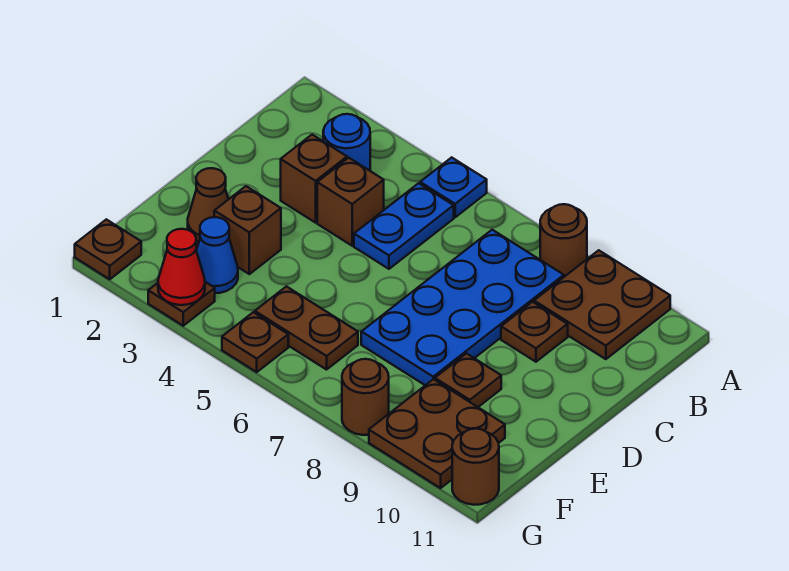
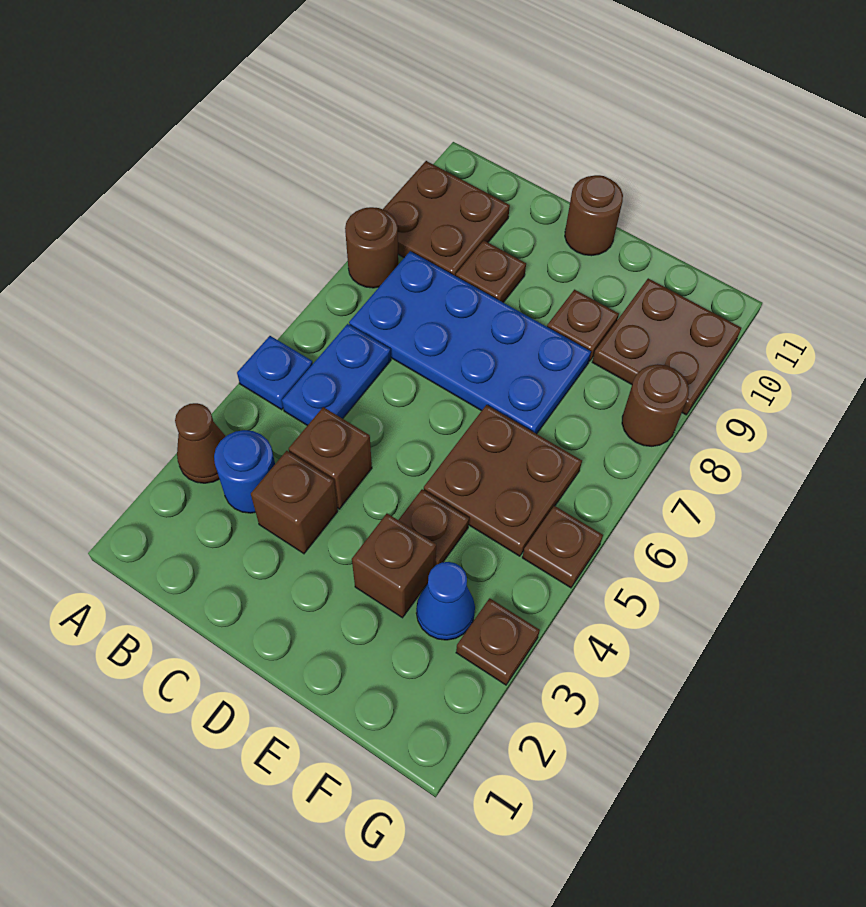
blue plate B5:C5 level 1 -> blue plate B5:B6 level 1
brown cone E2 level 1 -> brown cone A3 level 1
brown plate F5:F6 level 1 -> brown plate E5:F6 level 1
brown plate G1 level 1 -> brown plate E4 level 1
red cone G3 level 2 -> none
brown round brick G11 level 1 -> brown round brick D11 level 1

